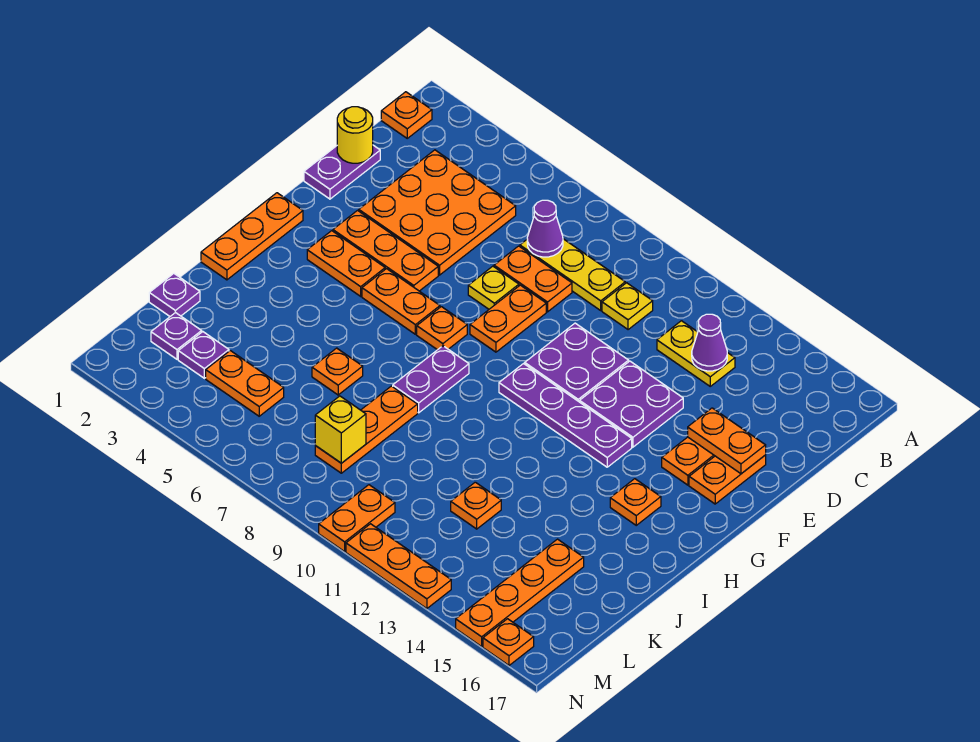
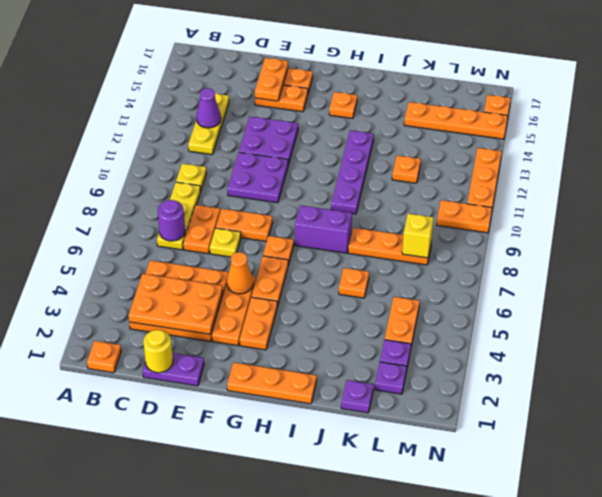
none -> orange plate C3:E4 level 2
purple cone C7 level 2 -> purple round brick C7 level 2
yellow plate C12:C13 level 1 -> yellow plate C12:C14 level 1
none -> orange cone F5 level 2
purple plate G10:G13 level 1 -> purple plate I10:I13 level 1
purple plate H8:I8 level 1 -> purple brick H8:I8 level 1

